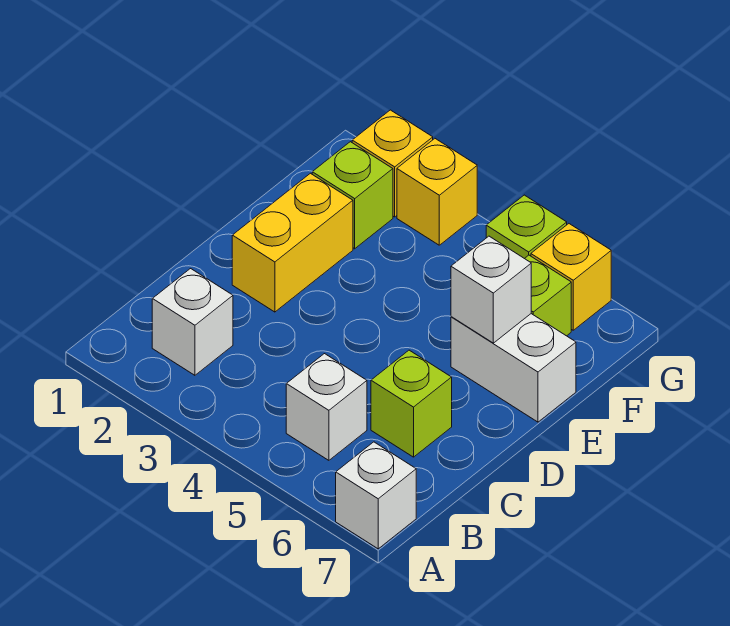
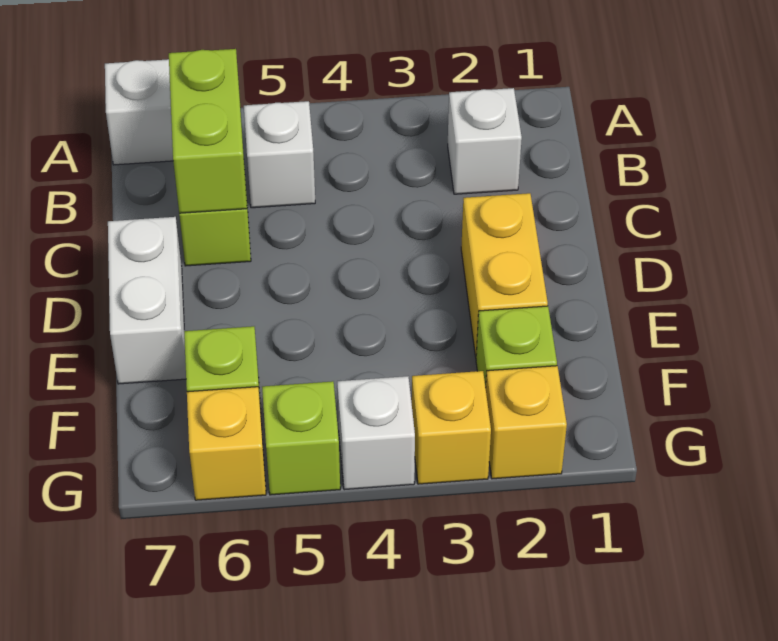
none -> lime brick B6:C6 level 2
white brick E6:E7 level 1 -> white brick D7:E7 level 1
white brick E6 level 2 -> white brick G4 level 1

